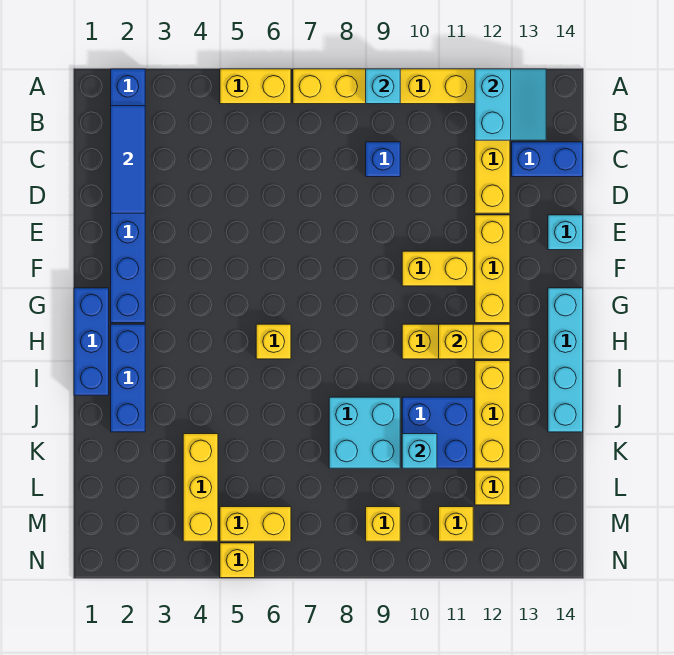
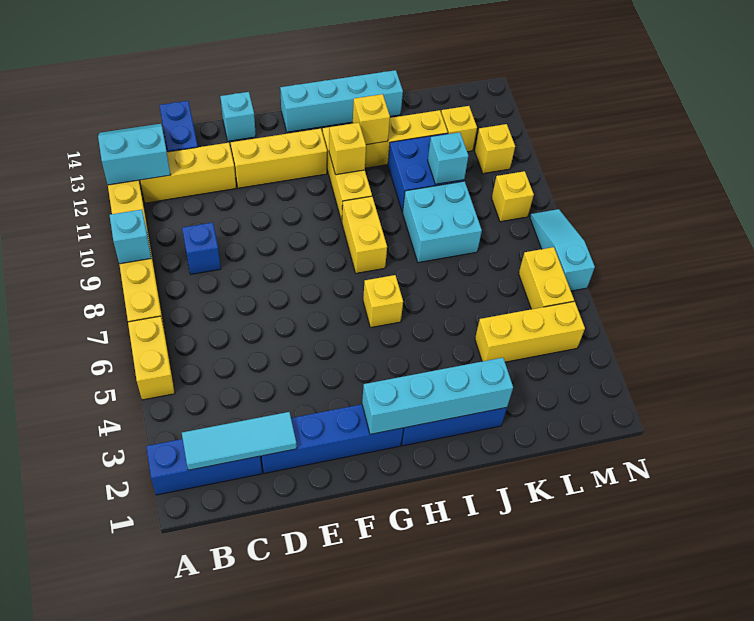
blue tile B2:D2 level 2 -> cyan tile B2:D2 level 2
yellow brick F10:F11 level 1 -> yellow brick H8:H9 level 1
blue brick G1:I1 level 1 -> none
none -> cyan brick G2:J2 level 2
yellow brick N5 level 1 -> yellow brick I12 level 2
none -> cyan slope N6:N8 level 1 top 6

